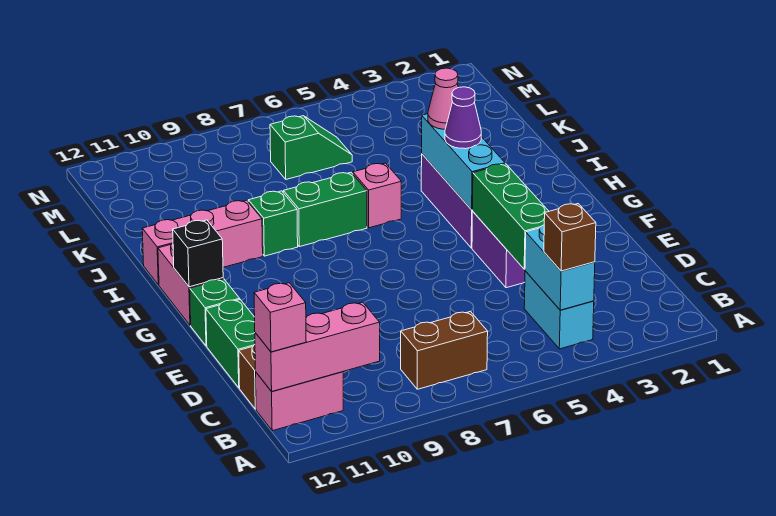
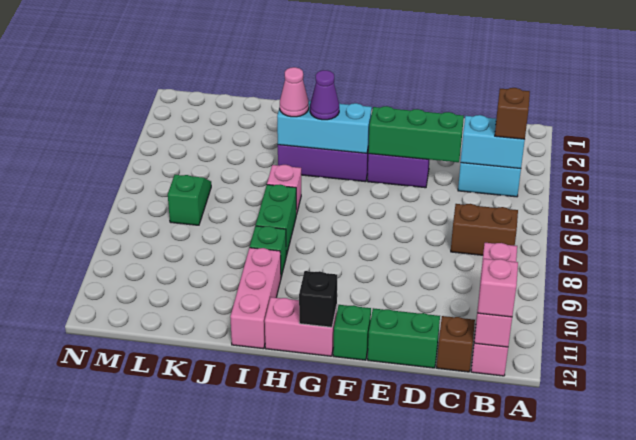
brown brick B7:B8 level 1 -> brown brick B7:C7 level 1

